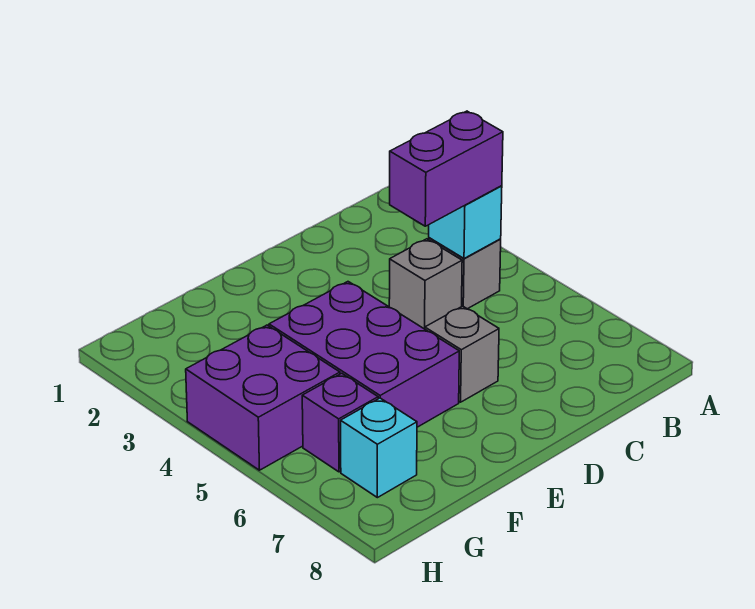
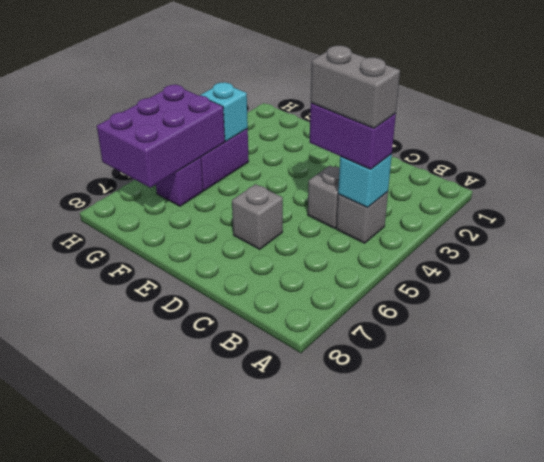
none -> grey brick B4:C4 level 4
purple brick E4:F6 level 1 -> purple brick G5:H7 level 2
cyan brick G7 level 1 -> cyan brick G4 level 2

